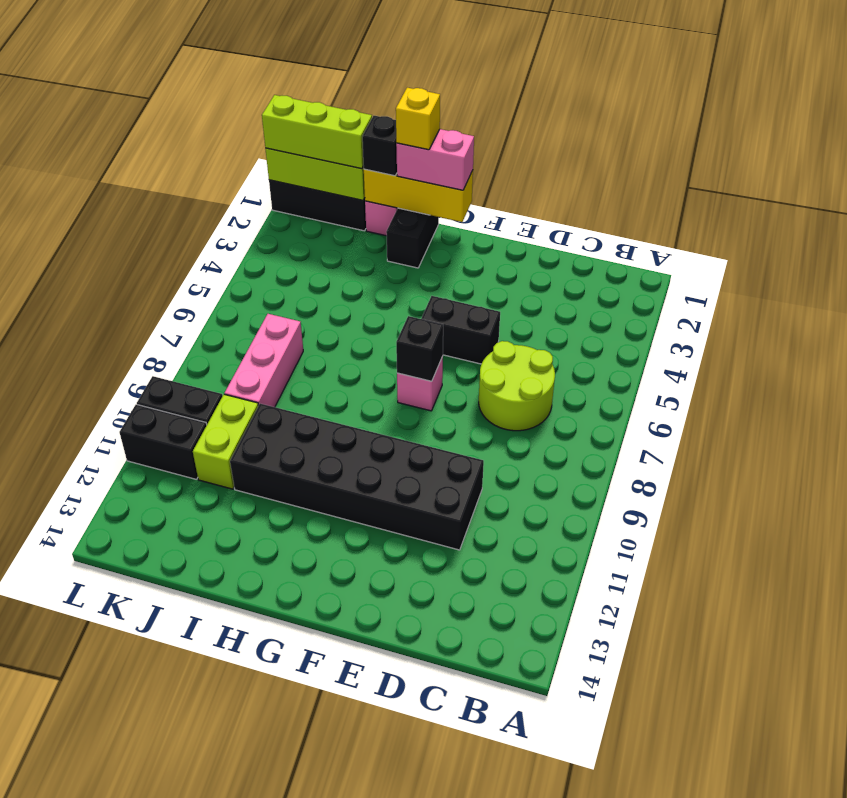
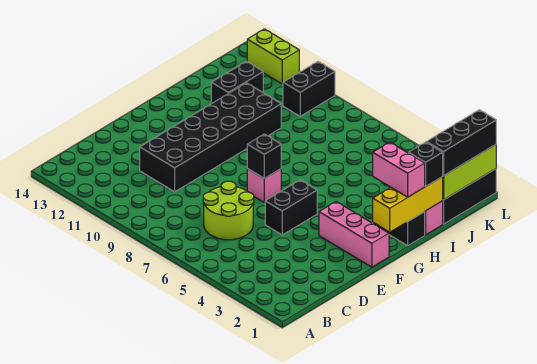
pink brick G1:H1 level 3 -> pink brick H1:H2 level 3
yellow brick H1 level 4 -> none
lime brick J1:L1 level 3 -> black brick J1:L1 level 3
pink brick J7:J9 level 1 -> pink brick F1:F3 level 1
lime brick J10:J11 level 1 -> lime brick L12:L13 level 1
black brick K11:L11 level 1 -> black brick I12:J12 level 1

